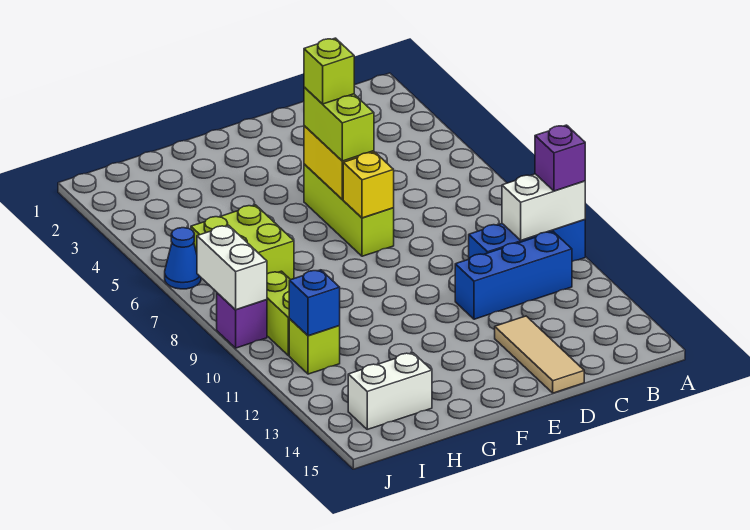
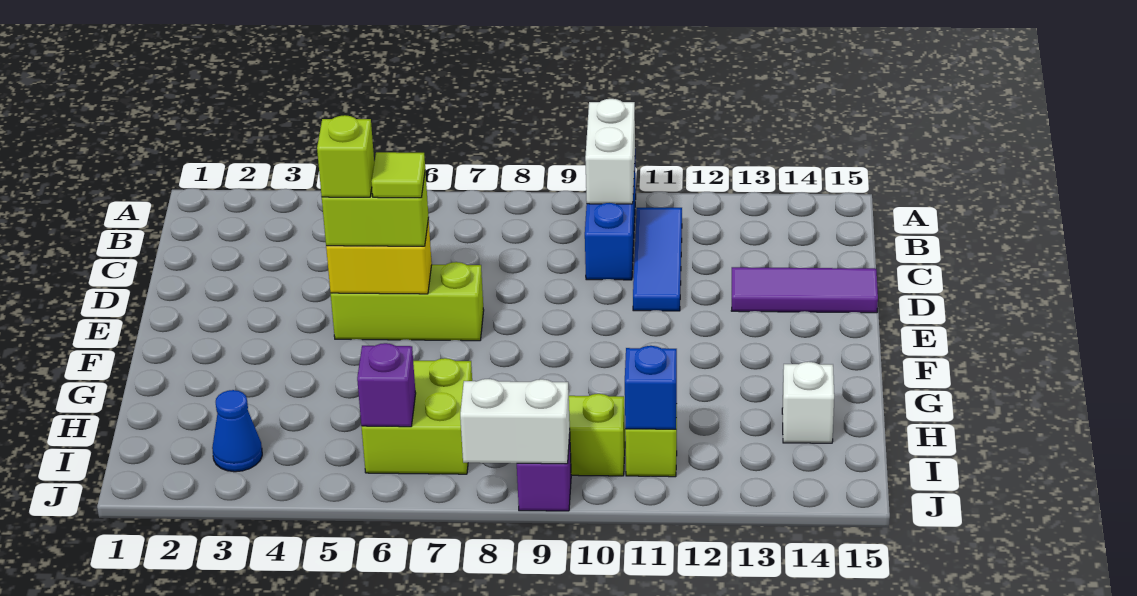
purple brick A10 level 3 -> purple brick I6 level 2
blue brick B11:D11 level 1 -> blue tile B11:D11 level 1
tan tile D13:D15 level 1 -> purple tile D13:D15 level 1
none -> lime tile E6 level 4
yellow brick E7 level 2 -> none
white brick H14:I14 level 1 -> white brick H14 level 1
blue cone J6 level 1 -> blue cone I3 level 1

